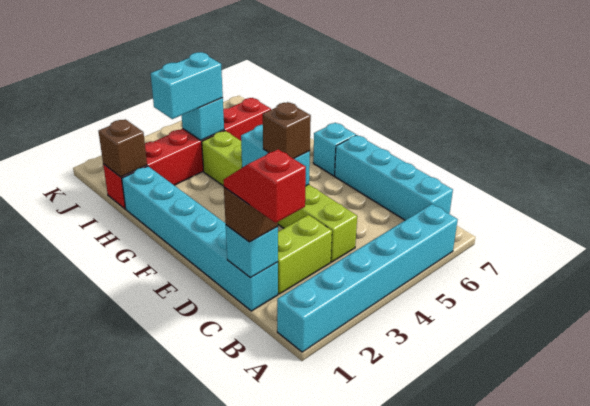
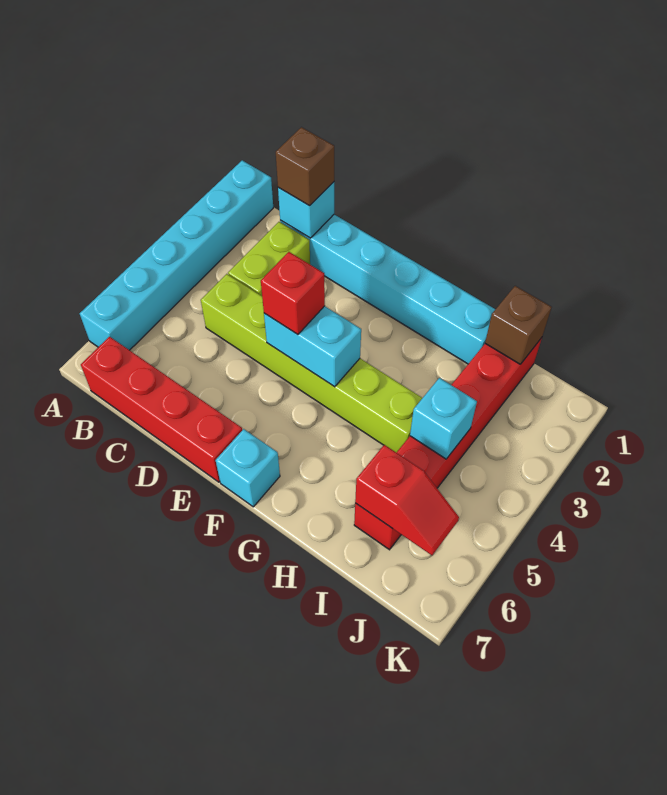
red slope B1:C1 level 4 top B -> red slope I6:J6 level 2 top I
cyan brick B7:E7 level 1 -> red brick B7:E7 level 1
brown brick E4 level 3 -> red brick E4 level 3
cyan brick I3:I4 level 3 -> none

